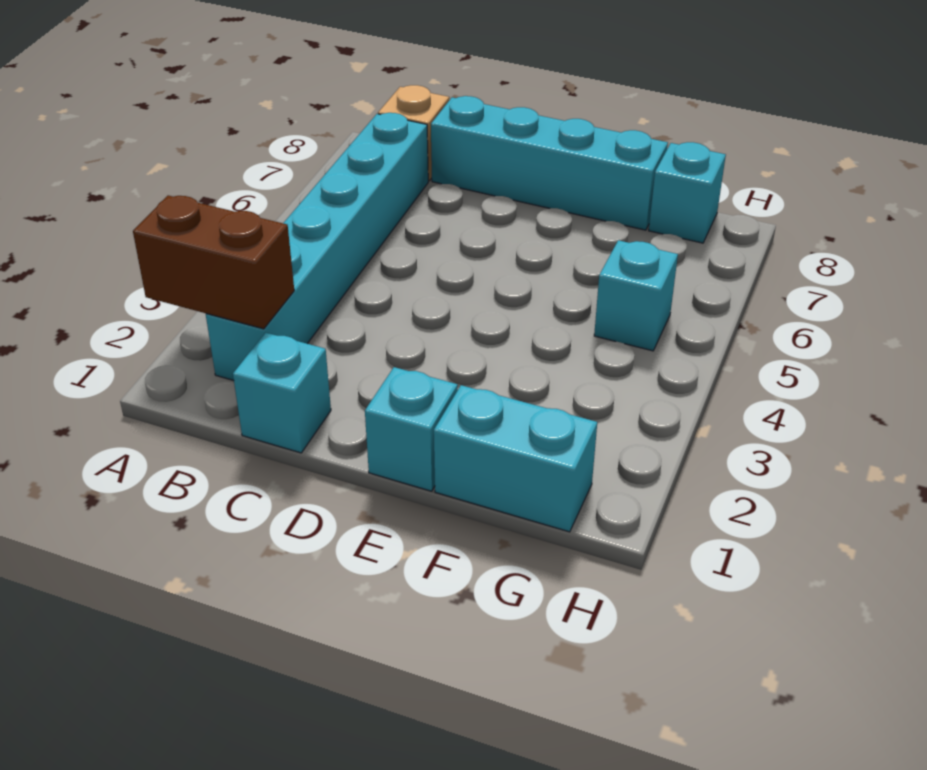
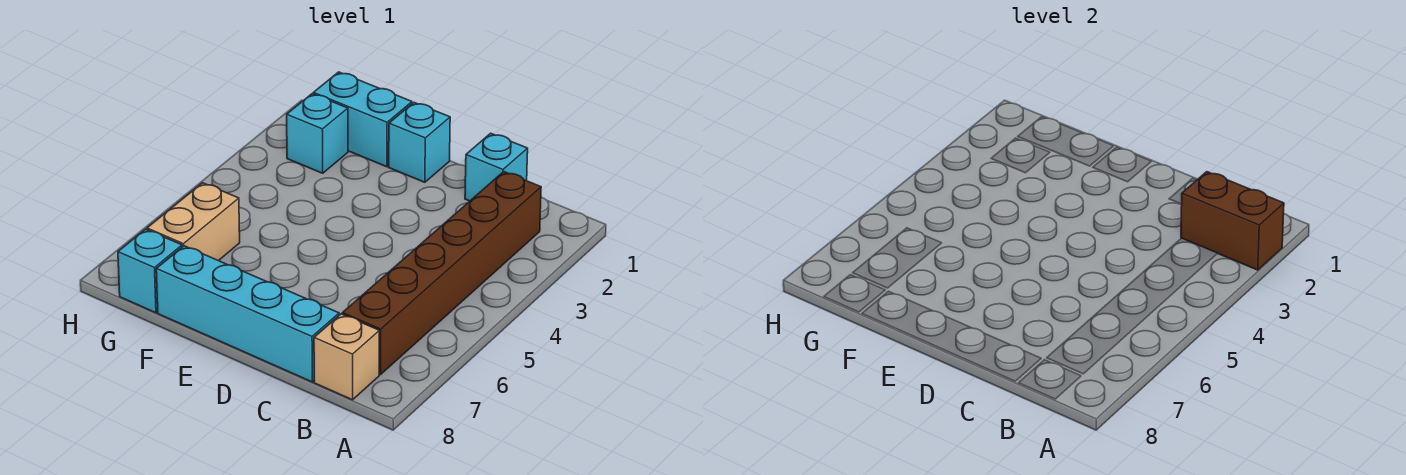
cyan brick B2:B7 level 1 -> brown brick B2:B7 level 1
cyan brick G5 level 1 -> cyan brick G2 level 1
none -> tan brick G6:G7 level 1

